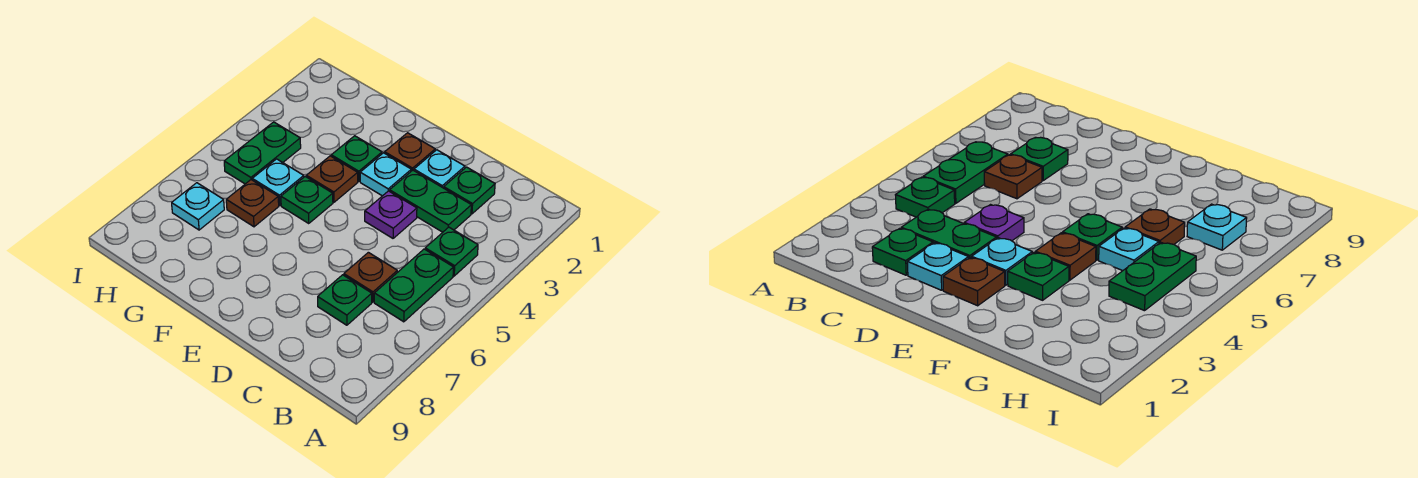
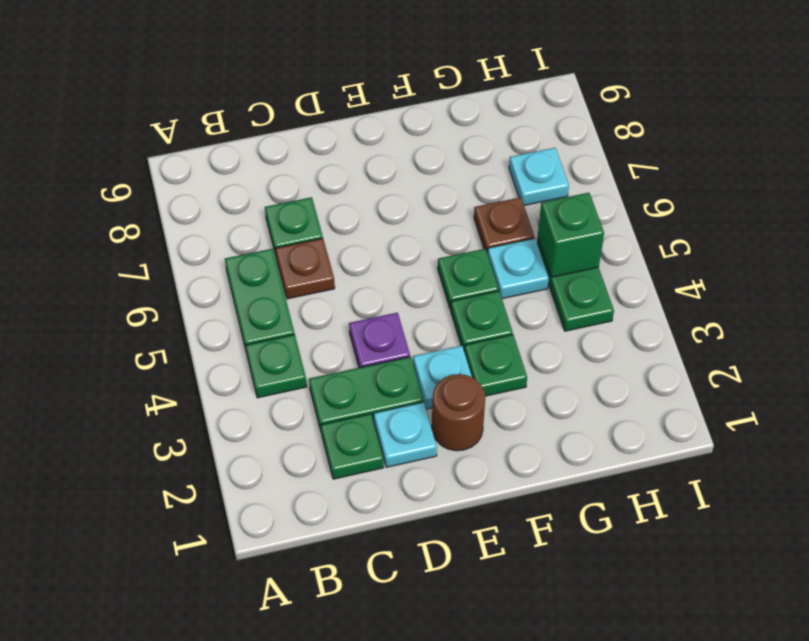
brown plate E2 level 1 -> brown round brick E2 level 1
brown plate F4 level 1 -> green plate F4 level 1
none -> green brick H5 level 2

